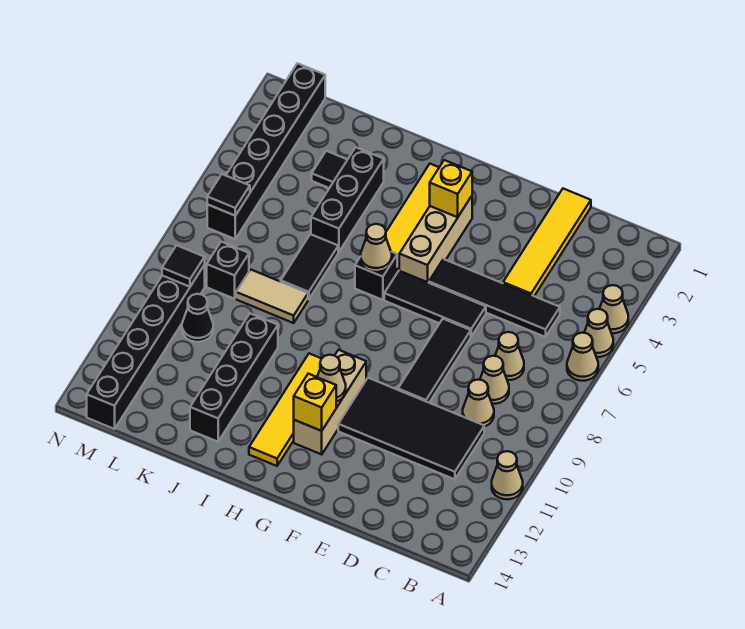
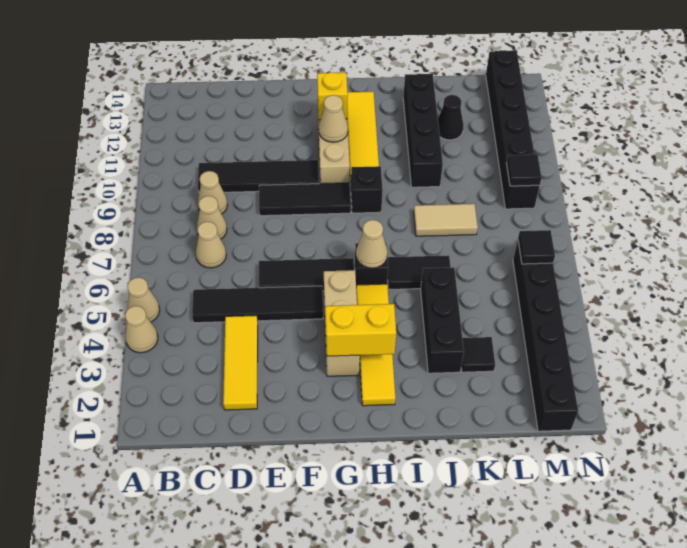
tan cone A6 level 1 -> none
tan cone A11 level 1 -> none
black tile C10:F11 level 1 -> black tile C10:F10 level 1
yellow tile D1:D4 level 1 -> yellow tile D2:D4 level 1
black tile E7:E9 level 1 -> black tile E9:G9 level 1
yellow brick G3 level 2 -> yellow brick G3:H3 level 2
black tile J6:J7 level 1 -> black tile I6:J6 level 1
black brick L8 level 1 -> black brick H9 level 1
black cone L10 level 1 -> black cone K12 level 1

